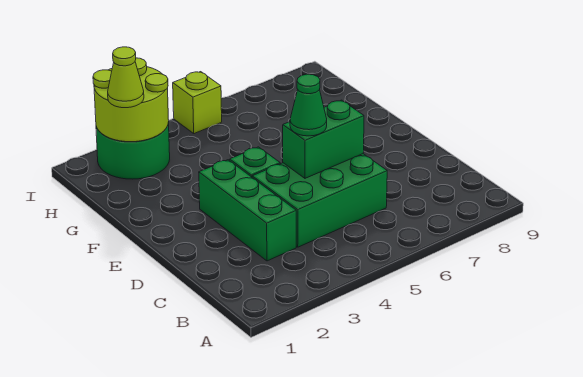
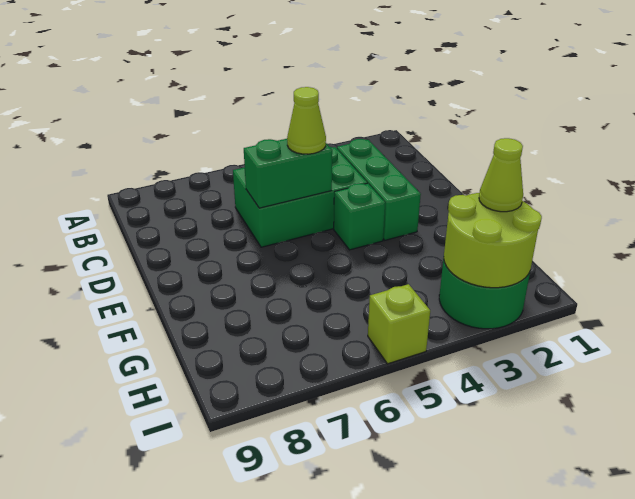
green cone D5 level 3 -> lime cone D5 level 3

